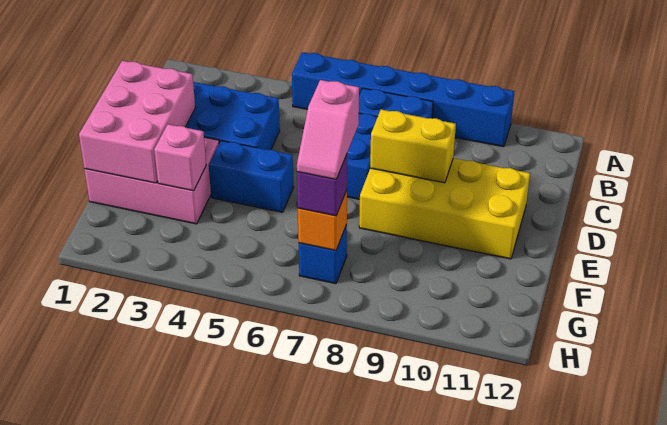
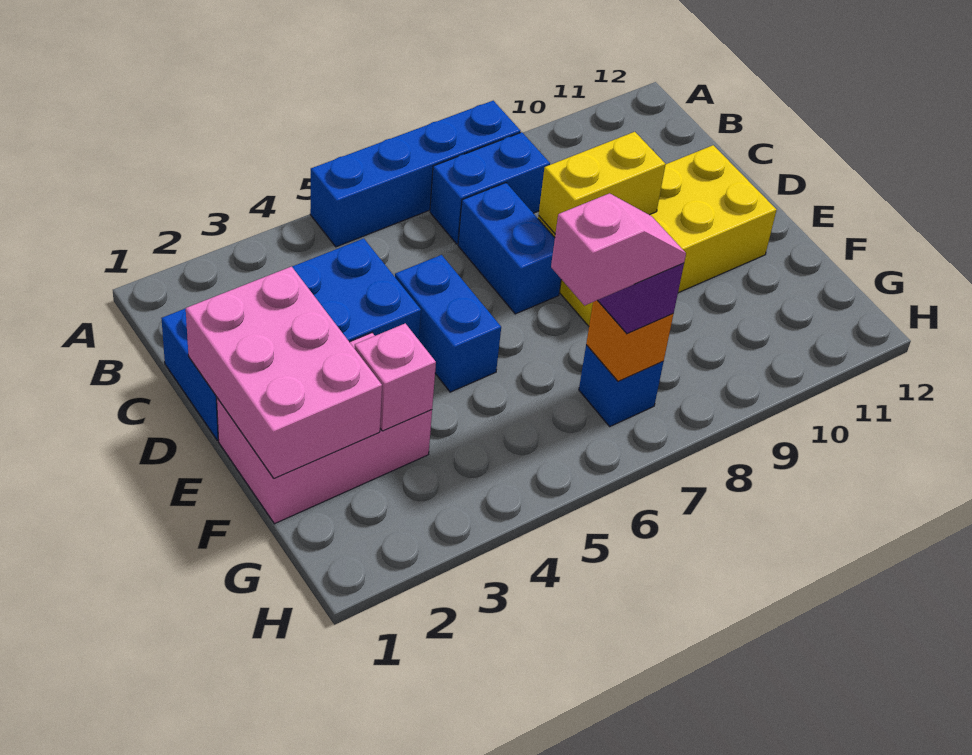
blue brick A5:A10 level 1 -> blue brick A5:A8 level 1
blue brick E4:E5 level 1 -> blue brick D5:E5 level 1
pink slope F7:G7 level 4 top F -> pink slope G6:G7 level 4 top 6

